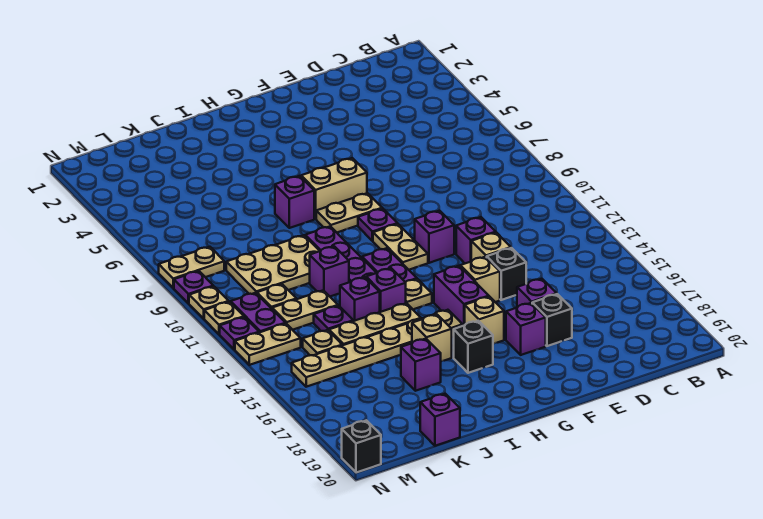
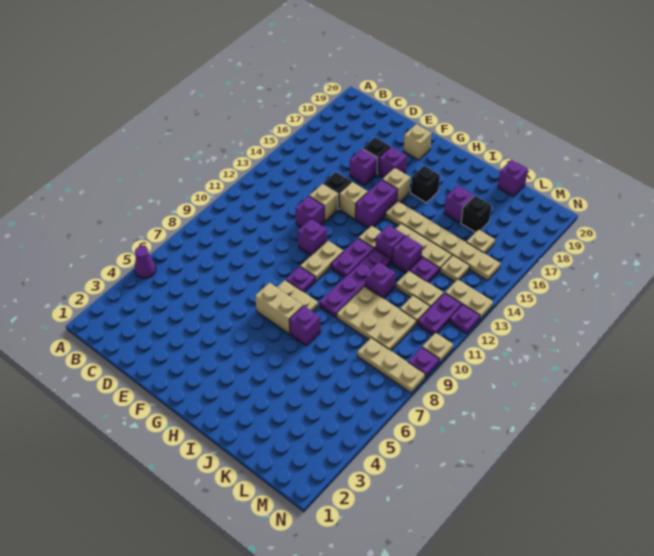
none -> purple cone A5 level 1
tan brick I16 level 1 -> tan brick F19 level 1
tan plate M8:N8 level 1 -> tan plate L8:N8 level 1
tan plate N11 level 1 -> tan plate L16 level 1
black brick N20 level 1 -> black brick K17 level 1

